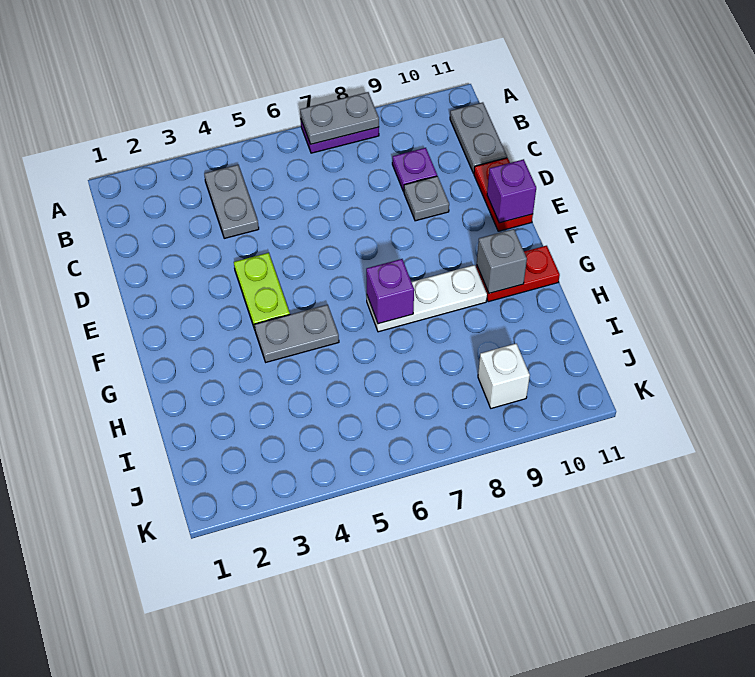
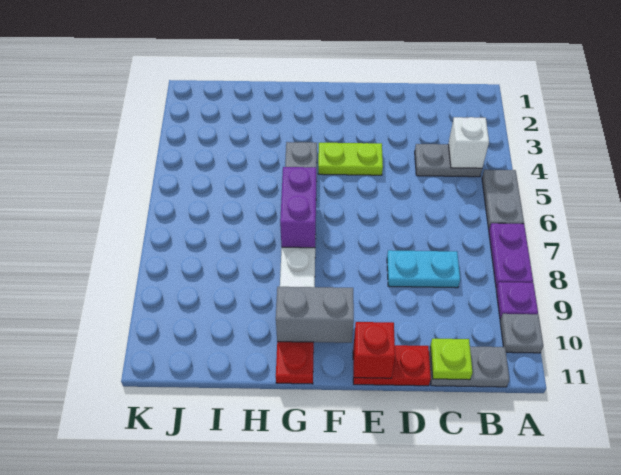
grey plate A7:A8 level 2 -> grey plate A5:A6 level 1
none -> cyan plate C8:D8 level 1
purple plate C9 level 1 -> purple plate A9 level 1
none -> lime plate C11 level 2
grey plate D9 level 1 -> grey plate A10 level 1
purple brick E11 level 2 -> red brick E11 level 2
purple brick G7 level 2 -> purple brick G6:G7 level 2
grey brick G10 level 2 -> grey brick F10:G10 level 2
white brick J9 level 1 -> white brick B4 level 2

